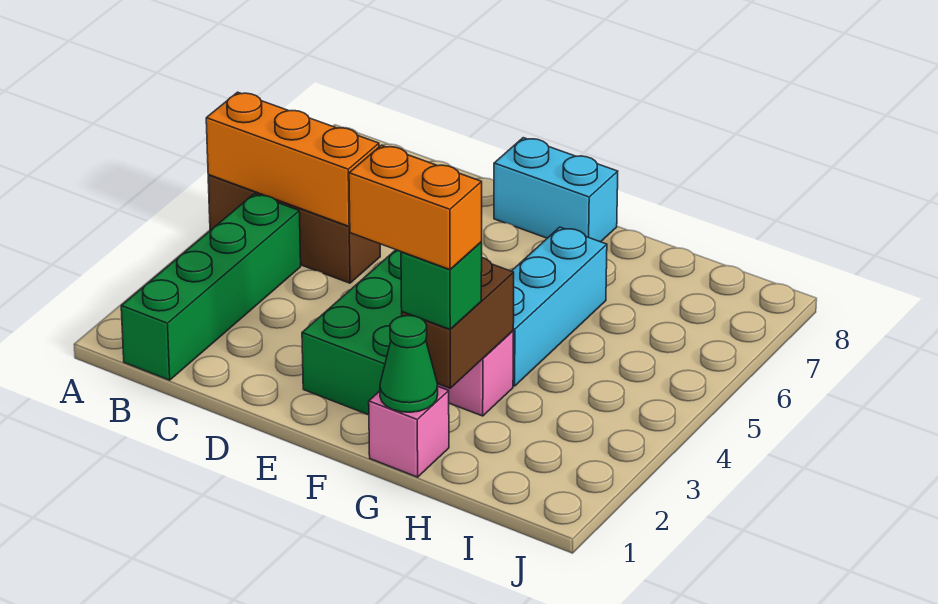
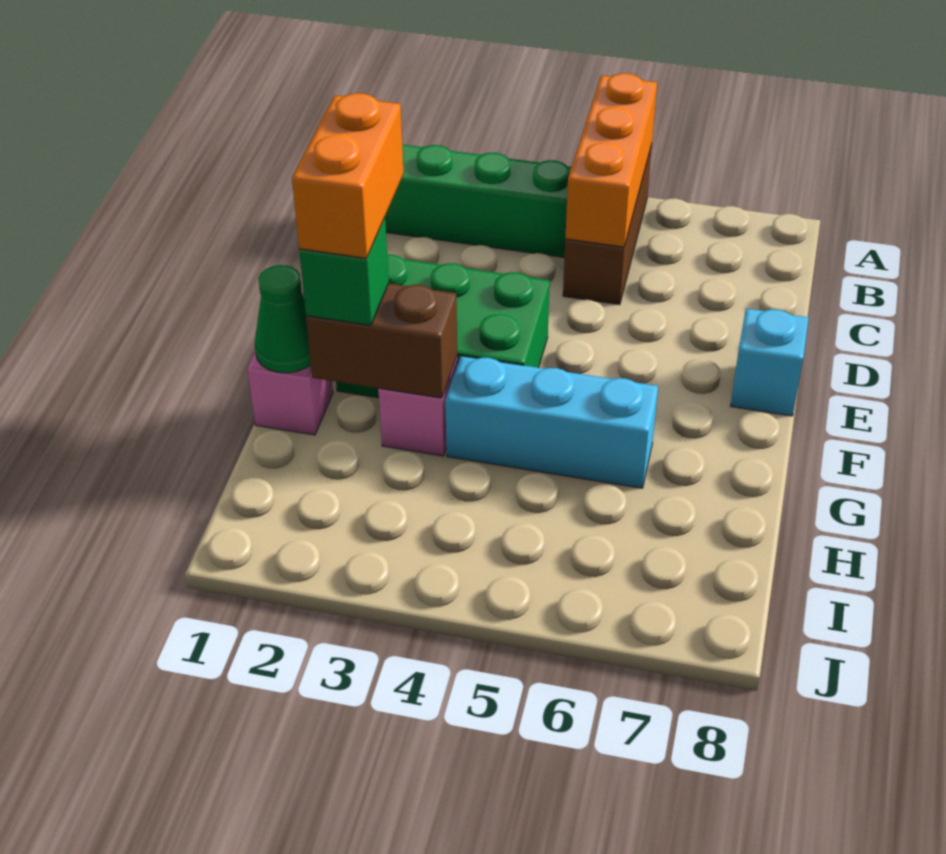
cyan brick E8:F8 level 1 -> cyan brick E8 level 1

